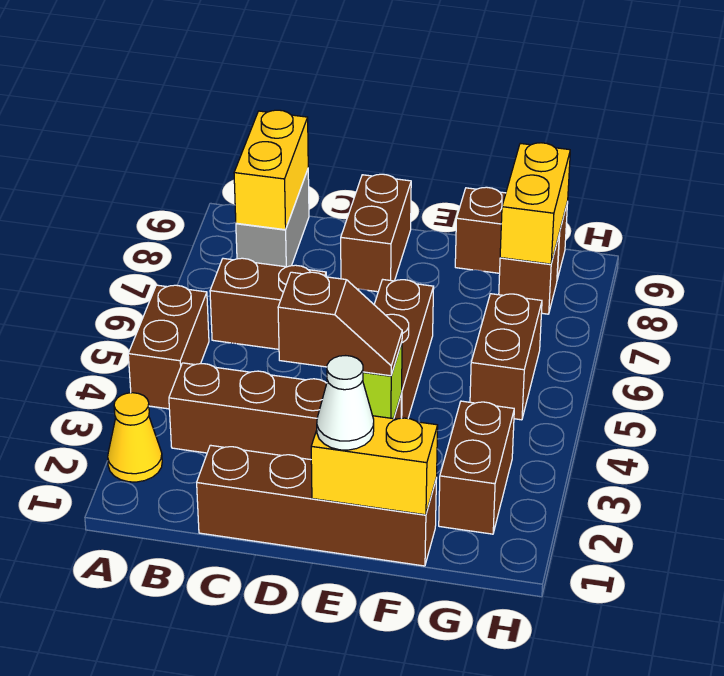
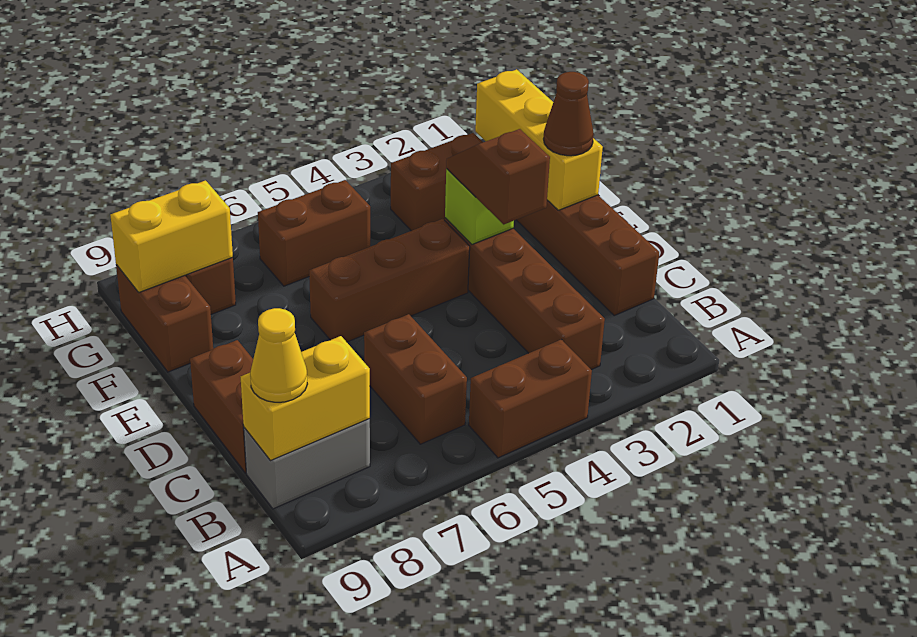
yellow cone A2 level 1 -> yellow cone B9 level 3
brown brick D8:D9 level 1 -> brown brick C9:D9 level 1
yellow brick E1:F1 level 2 -> yellow brick E1:G1 level 2
white cone E1 level 3 -> brown cone E1 level 3

